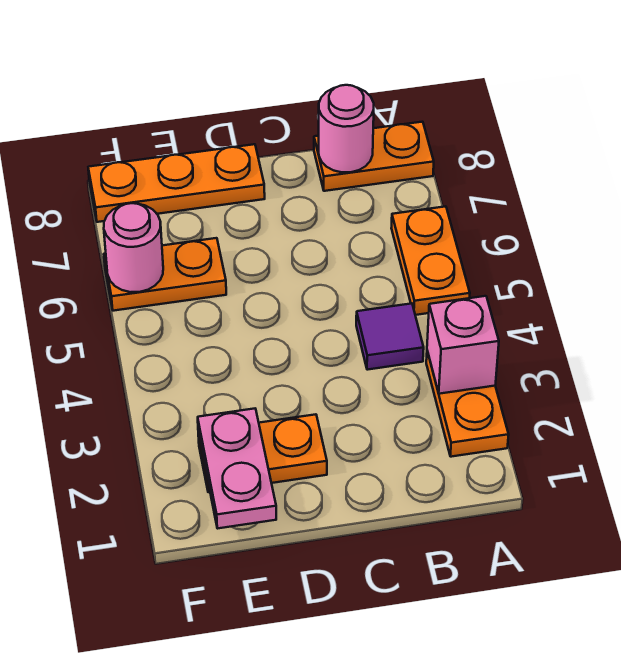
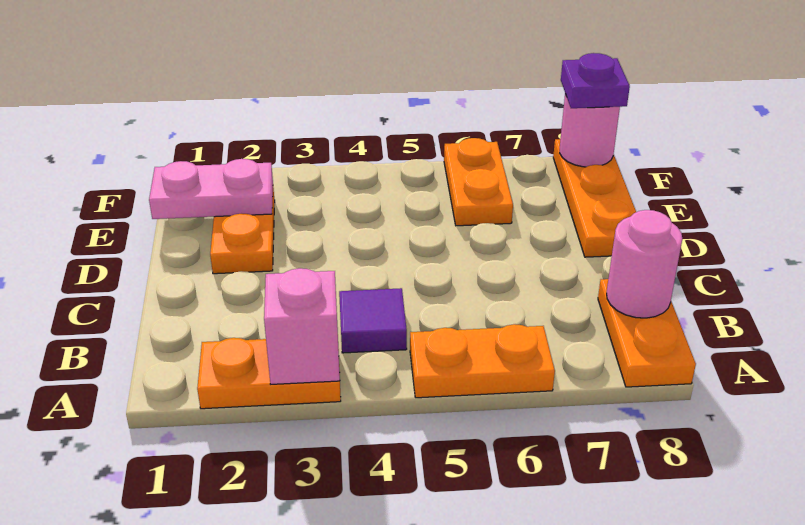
pink round brick F6 level 2 -> pink round brick F8 level 2
none -> purple plate F8 level 3

